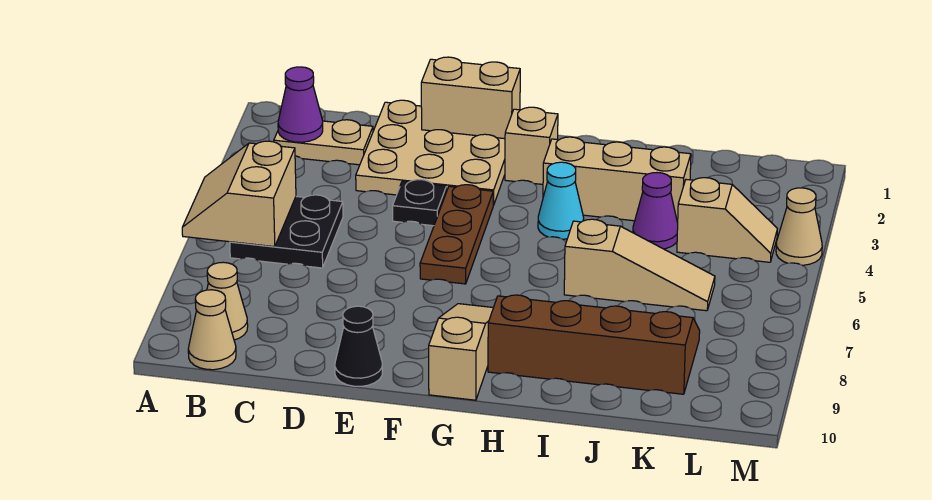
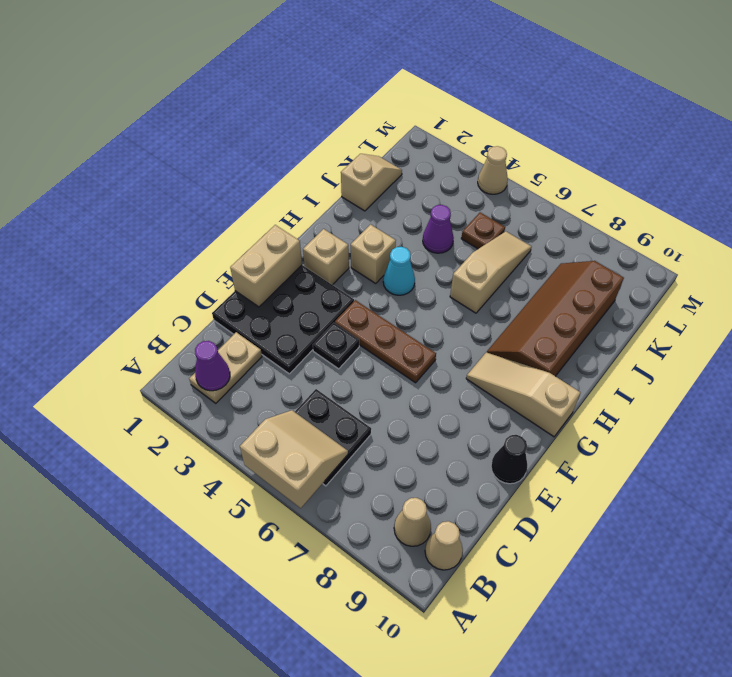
tan slope A5:B6 level 2 top B -> tan slope A5:B6 level 2 top A
tan plate D1:F3 level 1 -> black plate D1:F3 level 1
tan brick H3:J3 level 1 -> tan brick H3 level 1
tan slope K4:L4 level 1 top K -> tan slope J1:K1 level 1 top J
none -> brown plate K5 level 1

